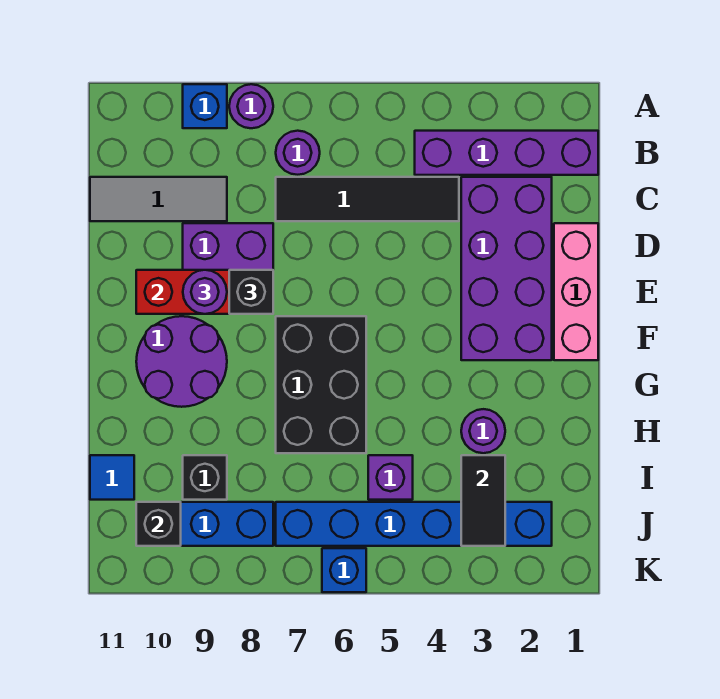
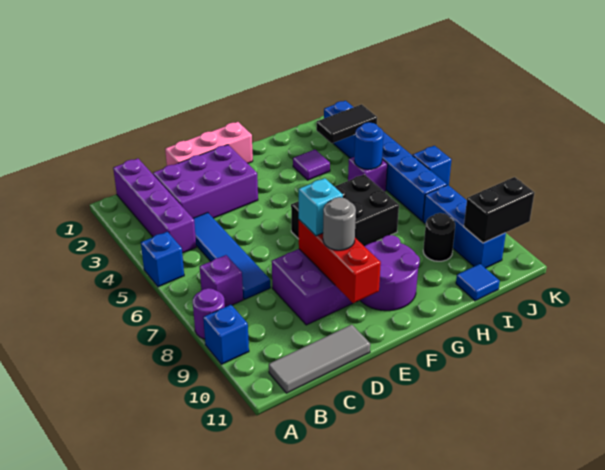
none -> blue brick A5 level 1
purple round brick B7 level 1 -> purple brick B7 level 1
purple brick C2:F3 level 1 -> purple brick C2:E3 level 1
black tile C4:C7 level 1 -> blue tile C4:C7 level 1
grey tile C9:C11 level 1 -> grey tile B11:D11 level 1
black brick E8 level 3 -> cyan brick E8 level 3
purple round brick E9 level 3 -> grey round brick E9 level 3
purple round brick H3 level 1 -> purple tile H3 level 1
none -> blue round brick I5 level 2
black brick I9 level 1 -> black round brick I9 level 1
black brick J10 level 2 -> black brick J10:K10 level 2

